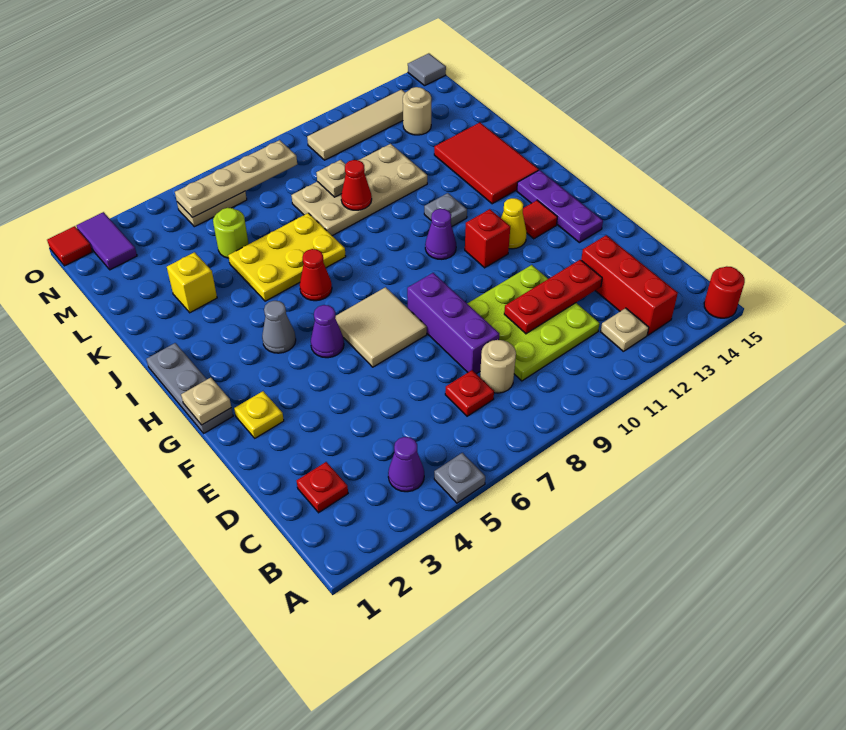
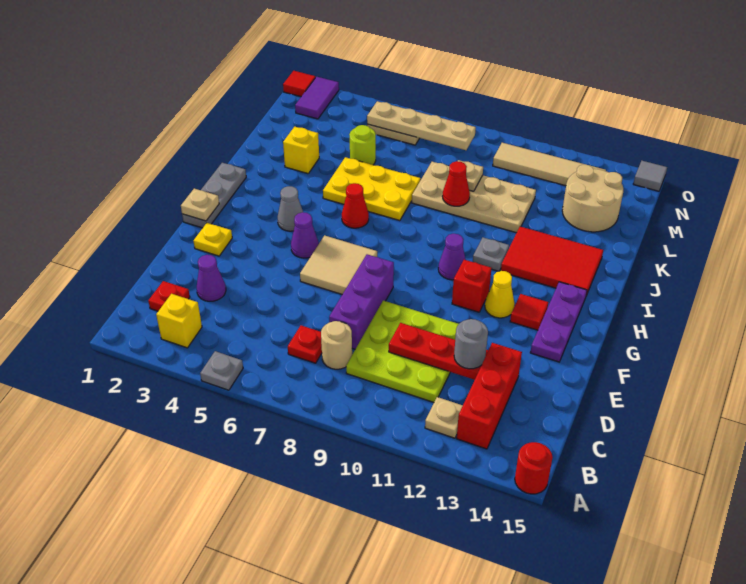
none -> yellow brick B3 level 1
purple cone B4 level 1 -> purple cone D3 level 1
none -> grey round brick D12 level 3
red tile I13:K14 level 1 -> red tile I12:J14 level 1
tan round brick M13 level 1 -> tan round brick L13:M14 level 1

